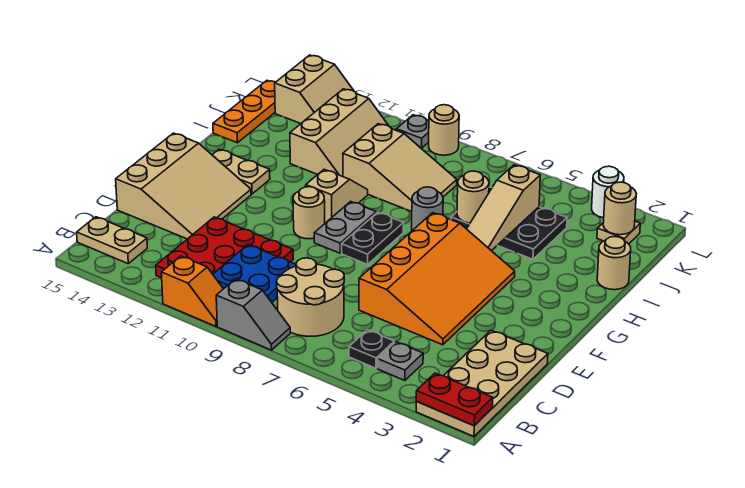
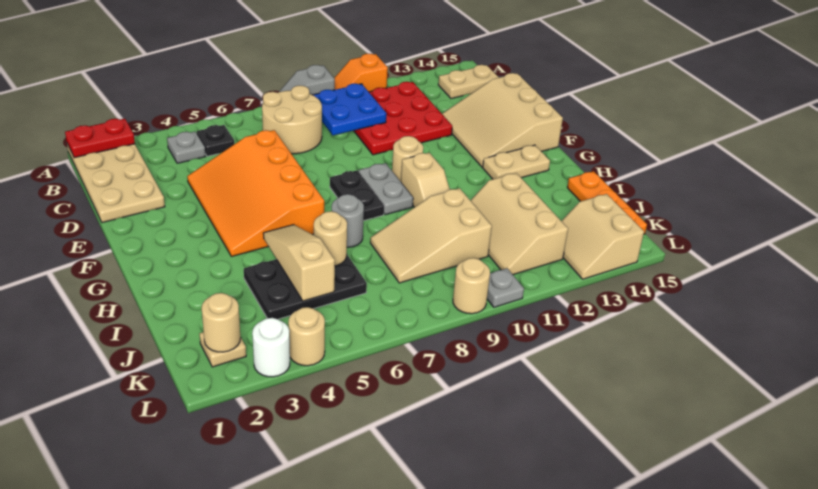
tan round brick I1 level 1 -> tan round brick L4 level 1

